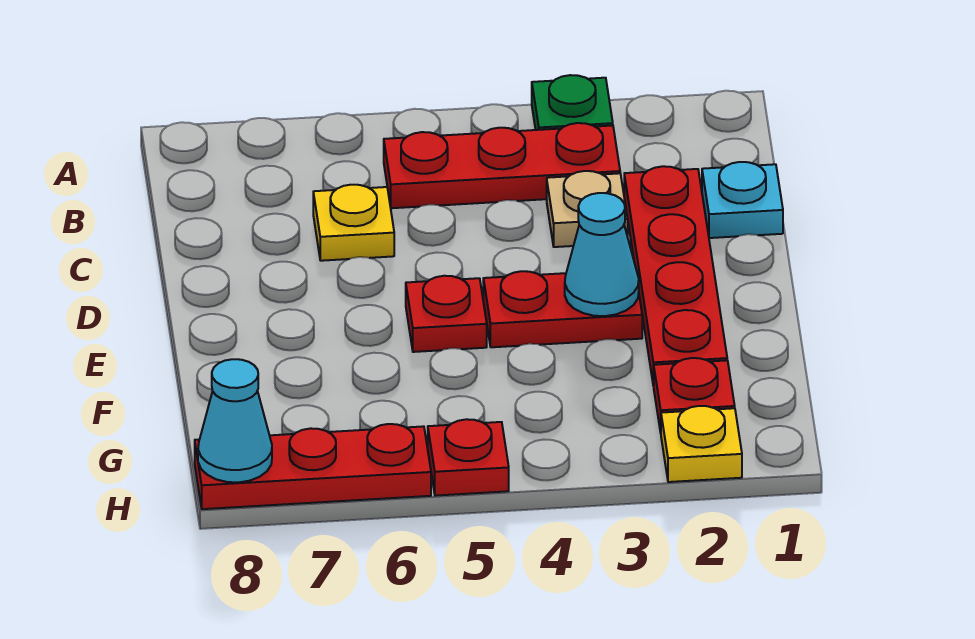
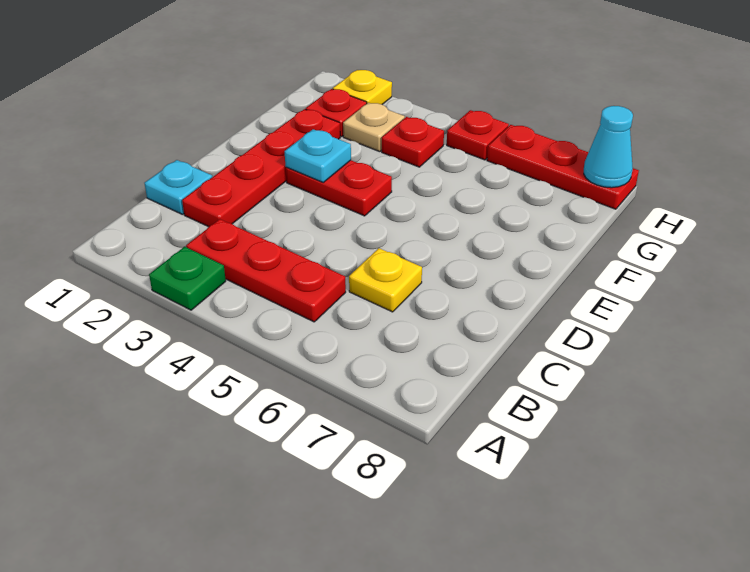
tan plate C3 level 1 -> tan plate G3 level 1
cyan cone E3 level 2 -> cyan plate E3 level 2
red plate E5 level 1 -> red plate G4 level 1

